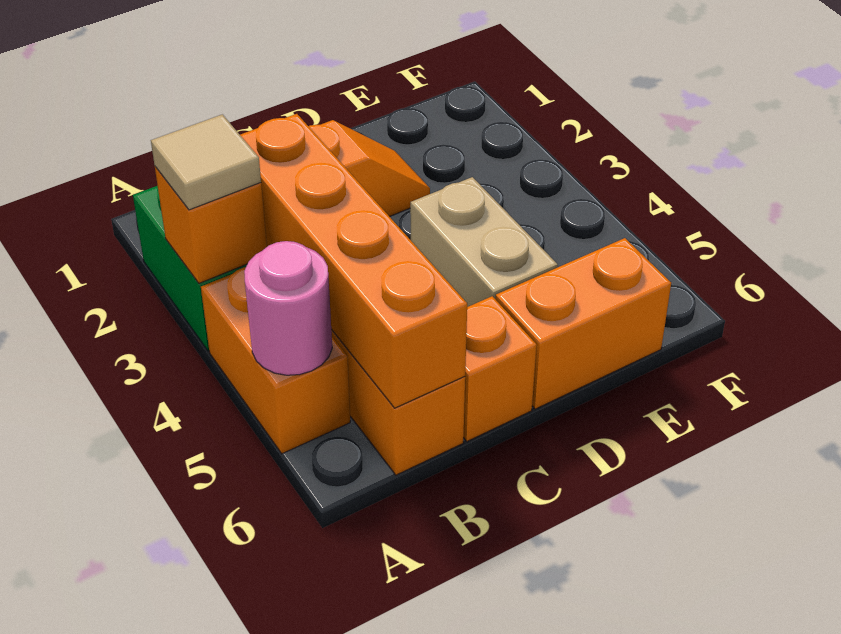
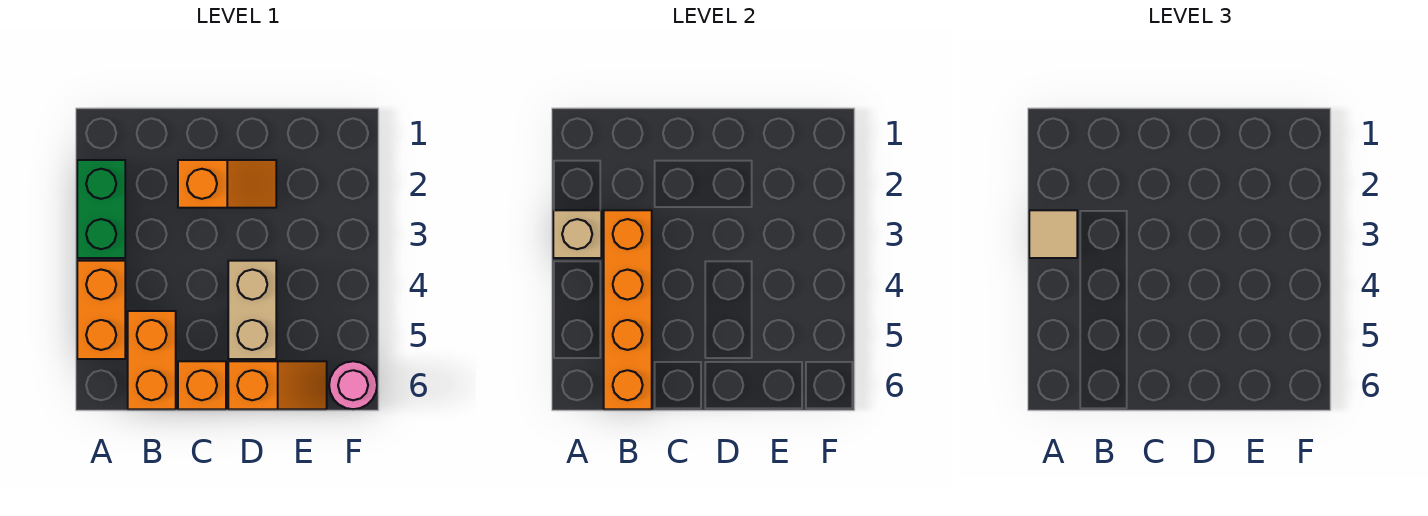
orange brick A3 level 2 -> tan brick A3 level 2
pink round brick A5 level 2 -> pink round brick F6 level 1
orange brick D6:E6 level 1 -> orange slope D6:E6 level 1 top D

